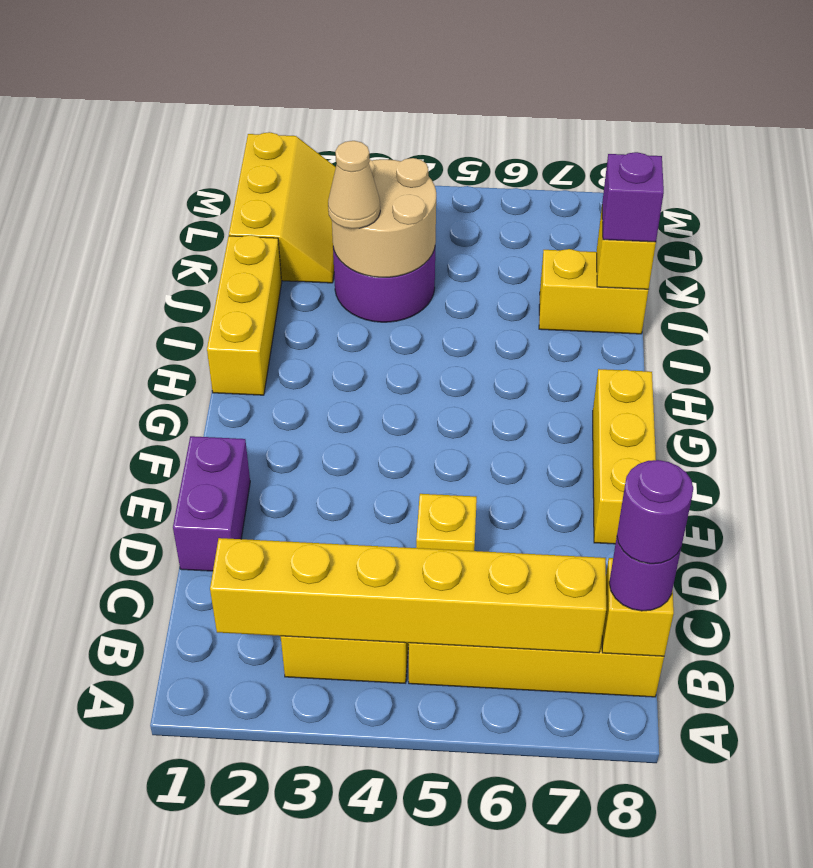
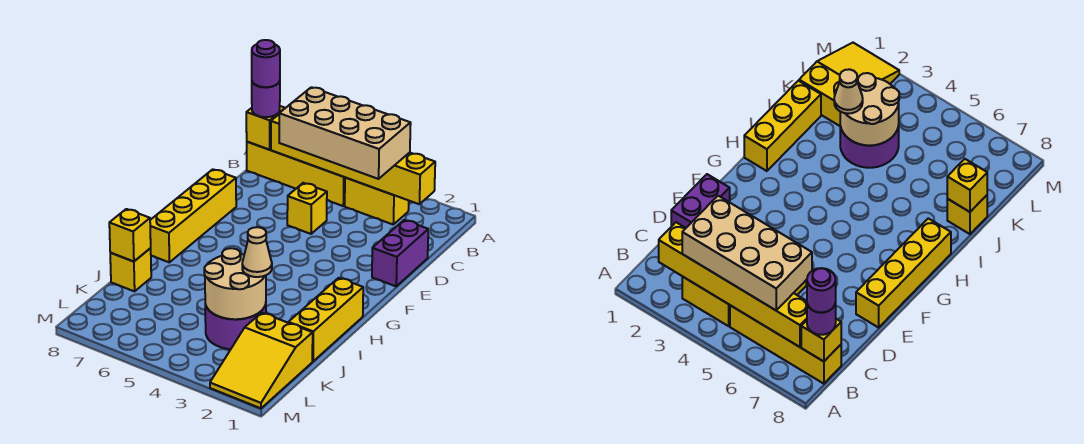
none -> tan brick B3:C6 level 3
yellow brick E8:G8 level 1 -> yellow brick E8:H8 level 1
yellow brick J7:J8 level 1 -> yellow brick J8 level 1
purple brick J8 level 3 -> none
yellow slope K1:M2 level 1 top 1 -> yellow slope K1:M2 level 1 top K

